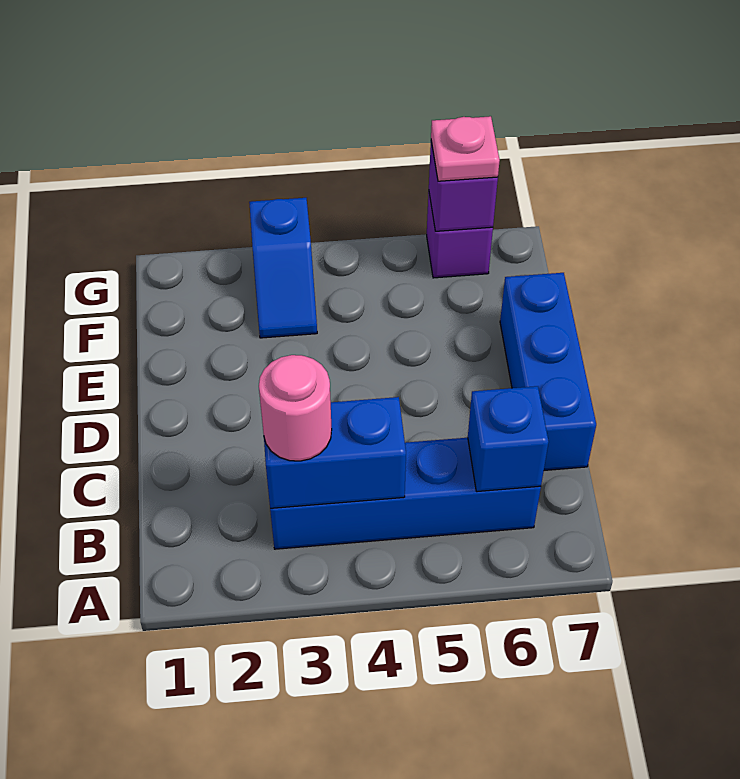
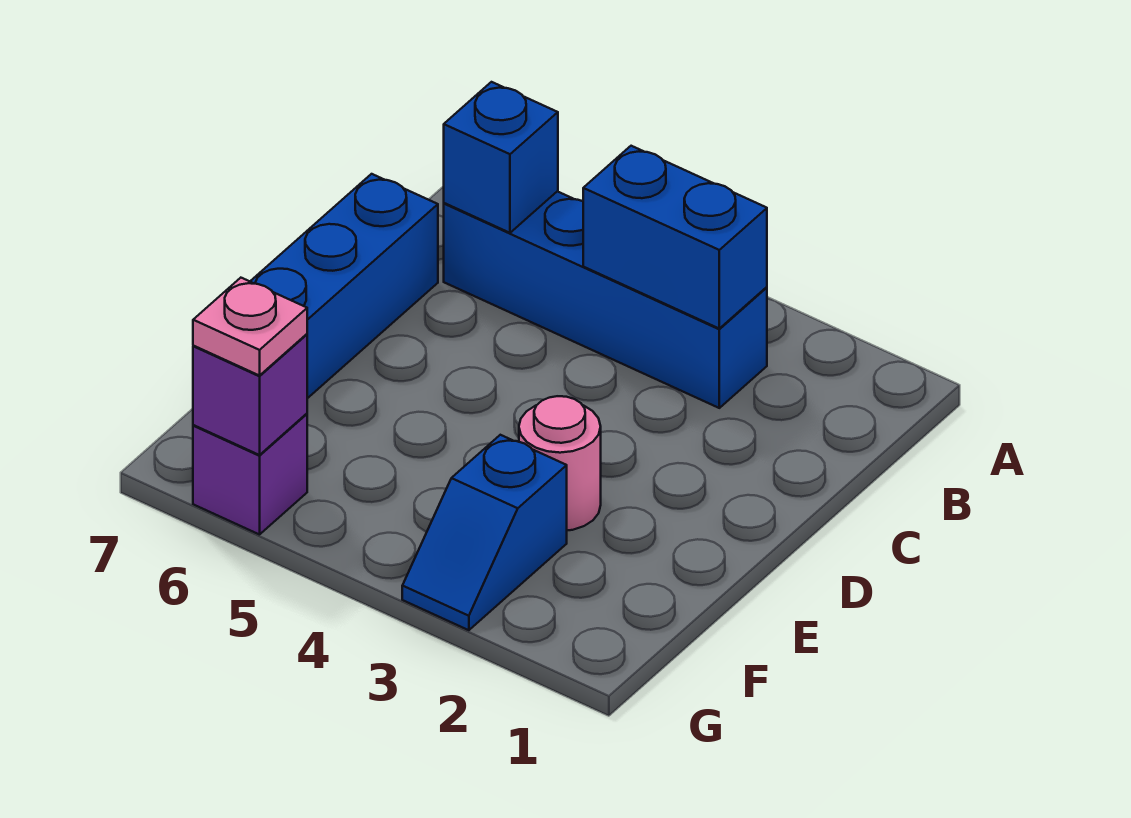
pink round brick B3 level 3 -> pink round brick E3 level 1
blue slope F3:G3 level 1 top G -> blue slope F3:G3 level 1 top F

